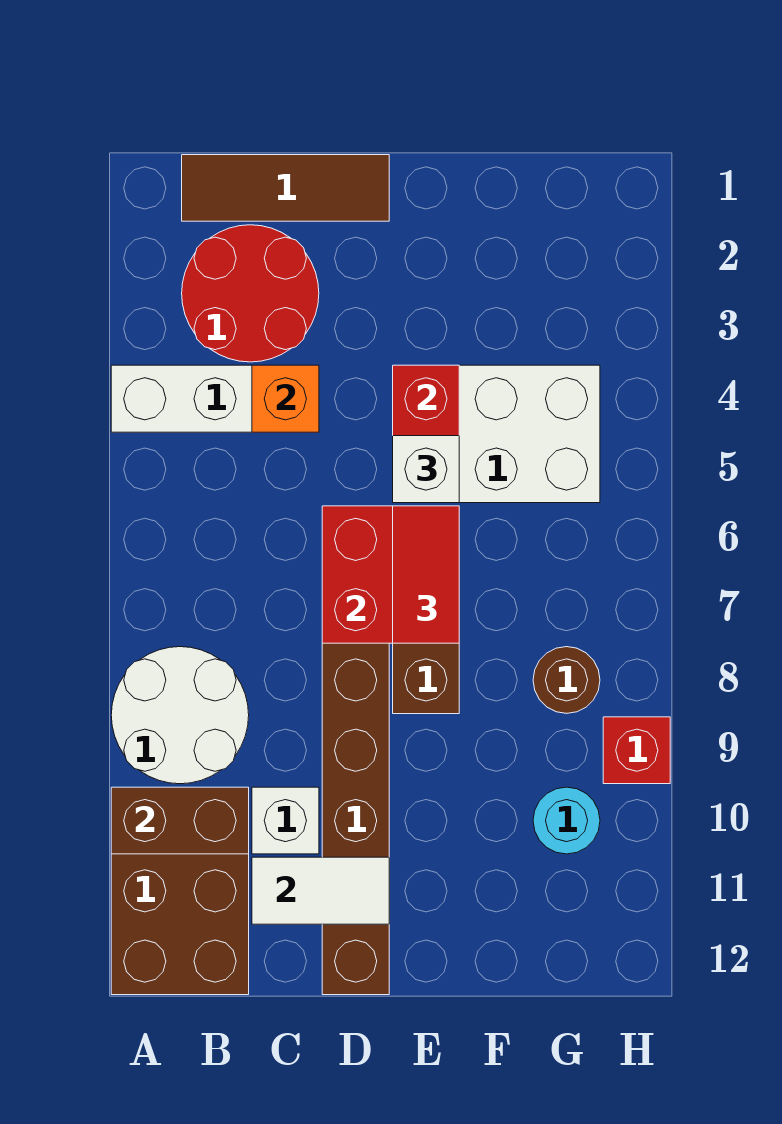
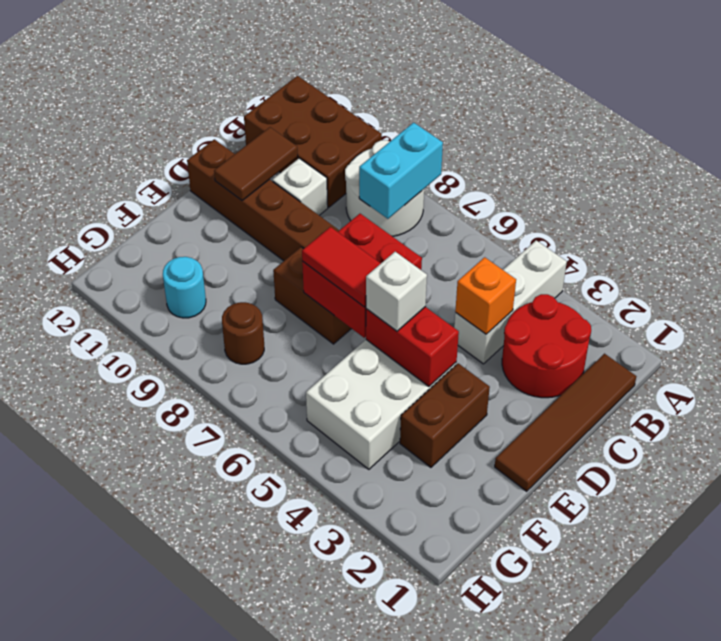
none -> cyan brick A8:B8 level 2
brown brick A10:B10 level 2 -> brown brick E3:F3 level 1
brown tile B1:D1 level 1 -> brown tile B1:E1 level 1
white tile C11:D11 level 2 -> brown tile C11:D11 level 2
red brick H9 level 1 -> none

